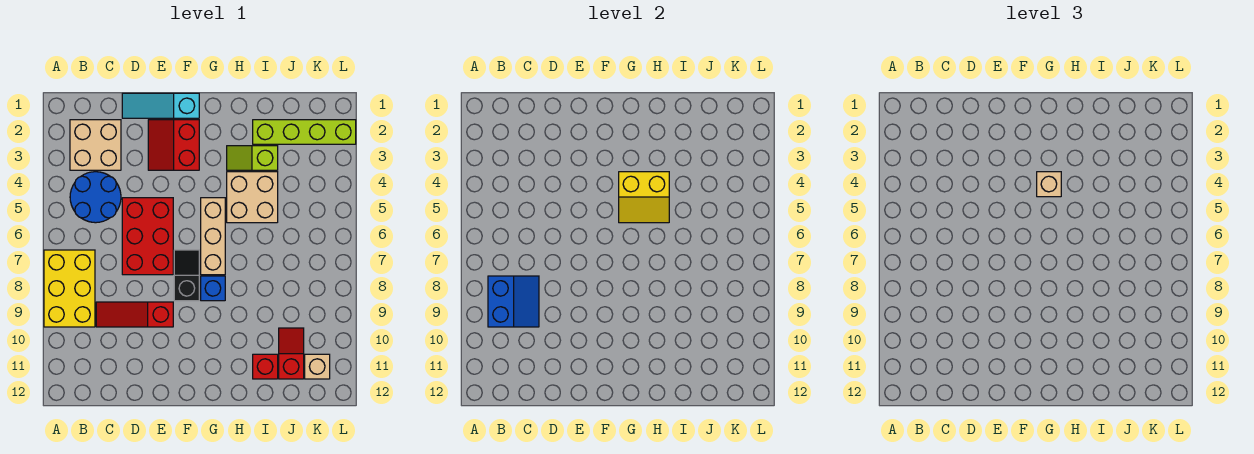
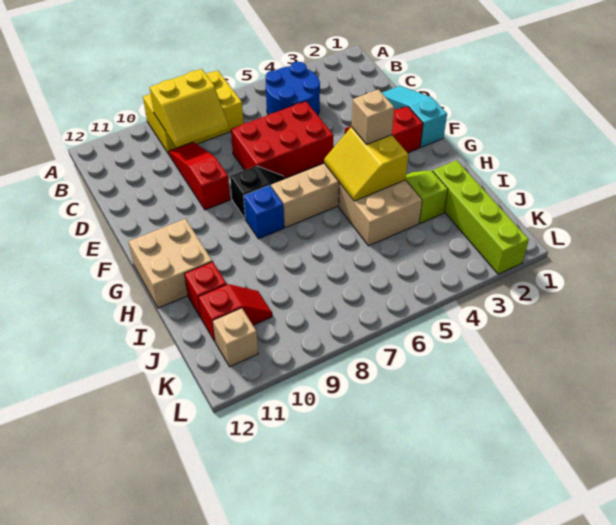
tan brick B2:C3 level 1 -> tan brick G11:H12 level 1
blue slope B8:C9 level 2 top B -> yellow slope B8:C9 level 2 top B

